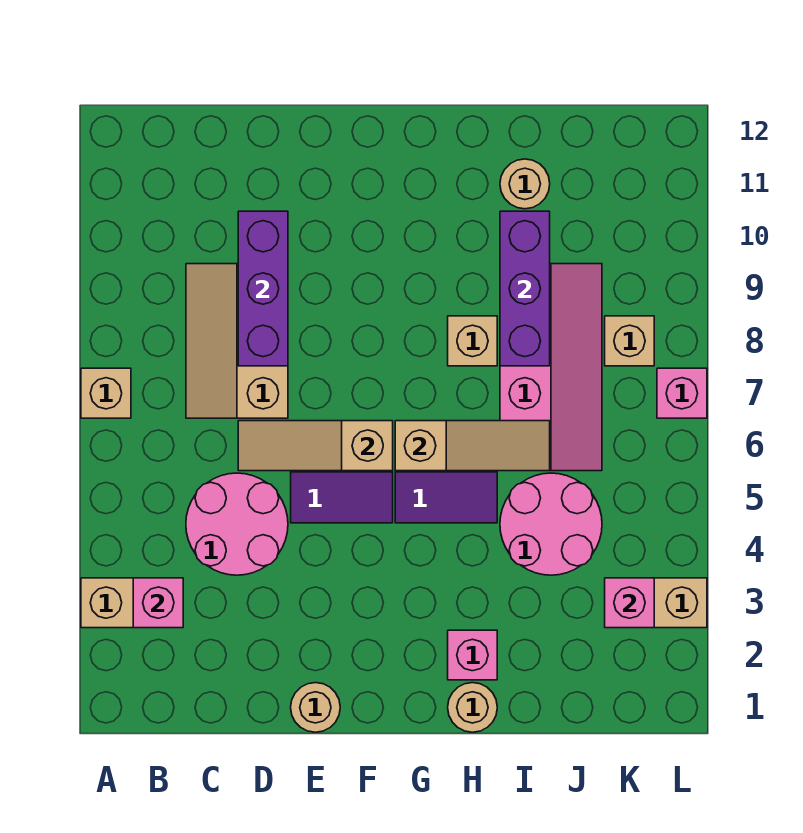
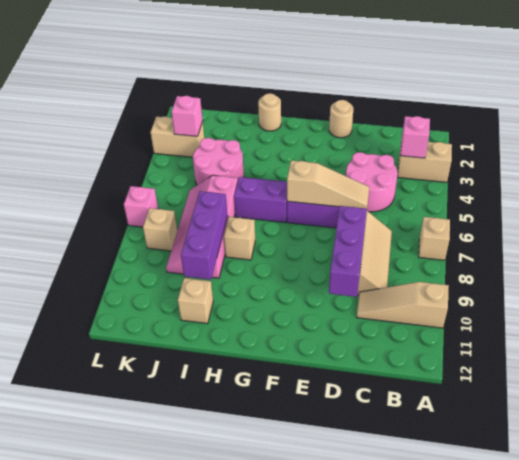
tan slope G6:I6 level 2 top G -> tan slope A10:C10 level 1 top A
pink brick H2 level 1 -> none
tan round brick I11 level 1 -> tan brick I11 level 1

